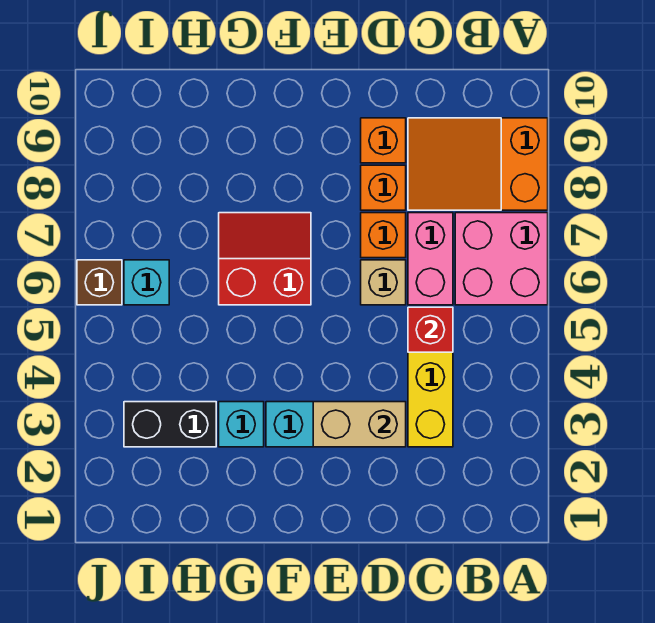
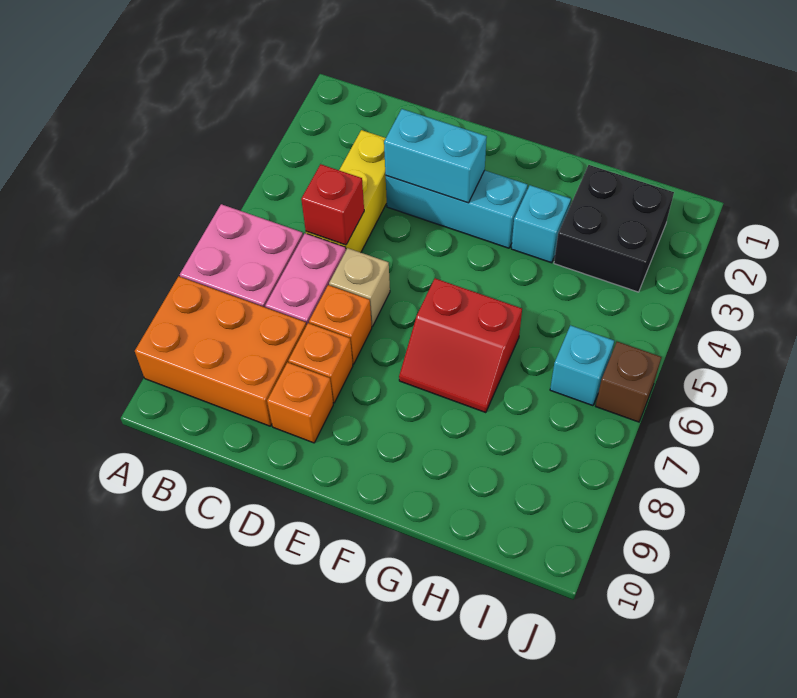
orange slope A8:C9 level 1 top A -> orange brick A8:C9 level 1
tan brick D3:E3 level 2 -> cyan brick D3:E3 level 2
black brick H3:I3 level 1 -> black brick H2:I3 level 1

